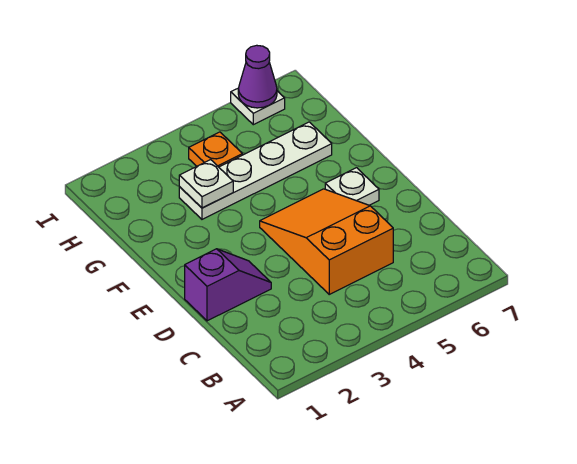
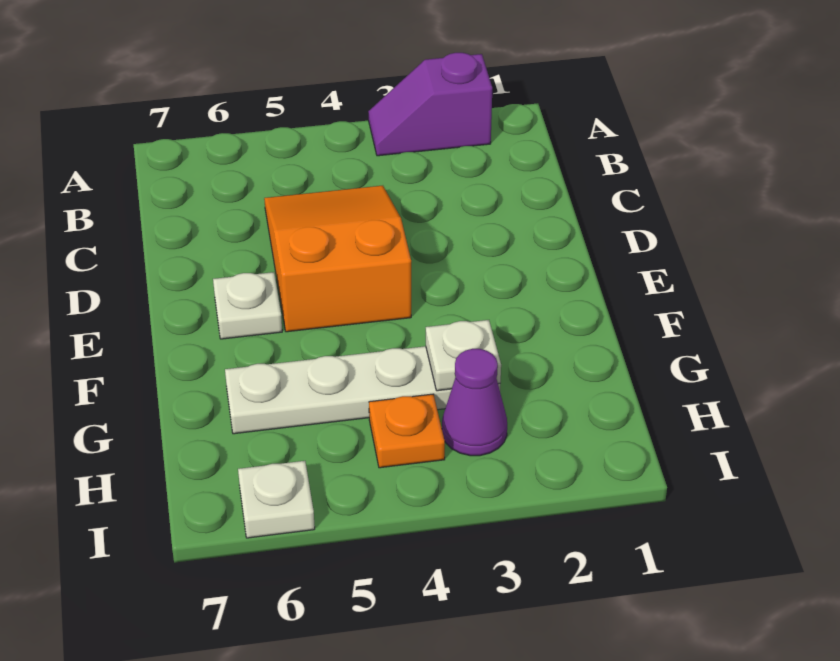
orange slope C4:E5 level 1 top C -> orange slope C4:E5 level 1 top E
purple slope D1:D2 level 1 top 1 -> purple slope A2:A3 level 1 top 2
purple cone I6 level 2 -> purple cone H3 level 1

